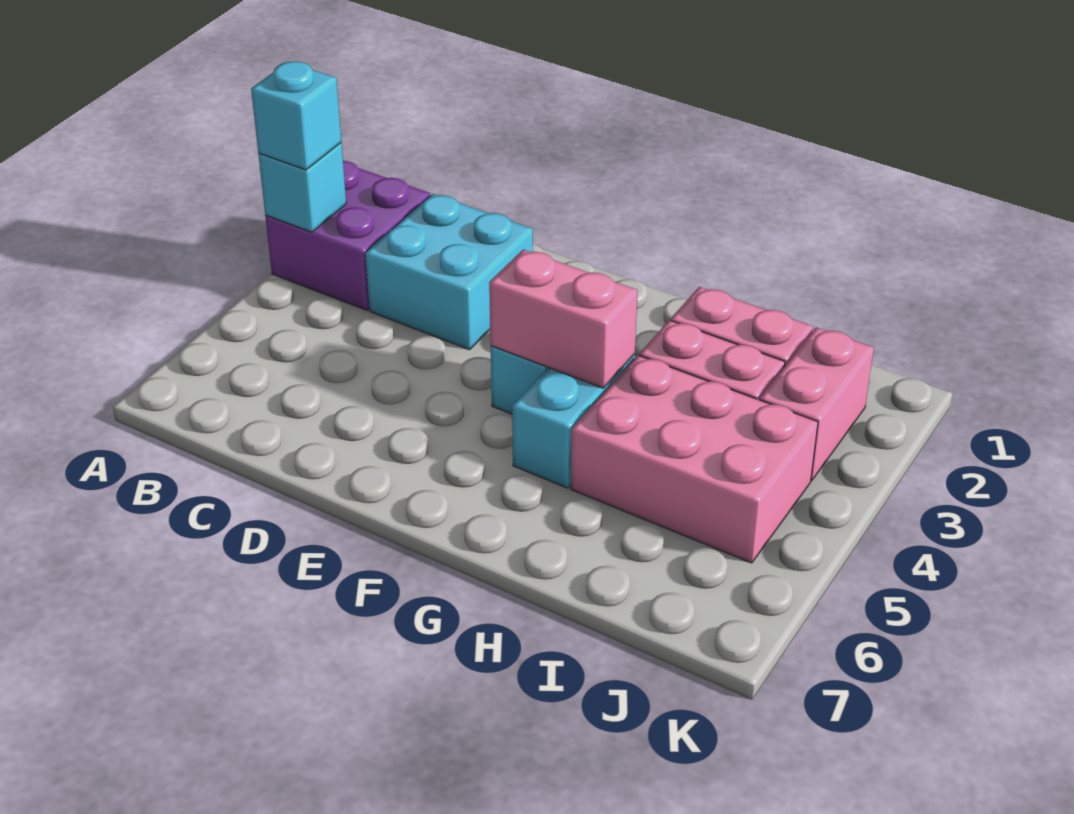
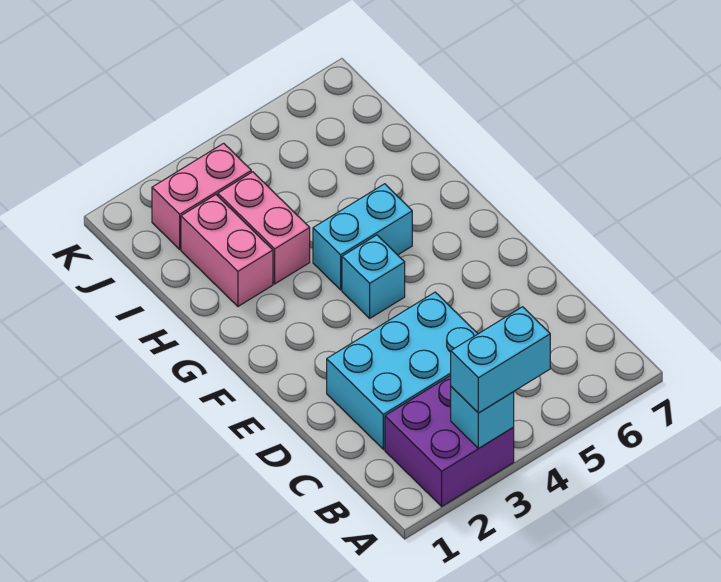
cyan brick A3 level 3 -> cyan brick A3:A4 level 3
cyan brick C2:D3 level 1 -> cyan brick C2:D4 level 1
pink brick F4:G4 level 2 -> none
pink brick H4:J5 level 1 -> none

